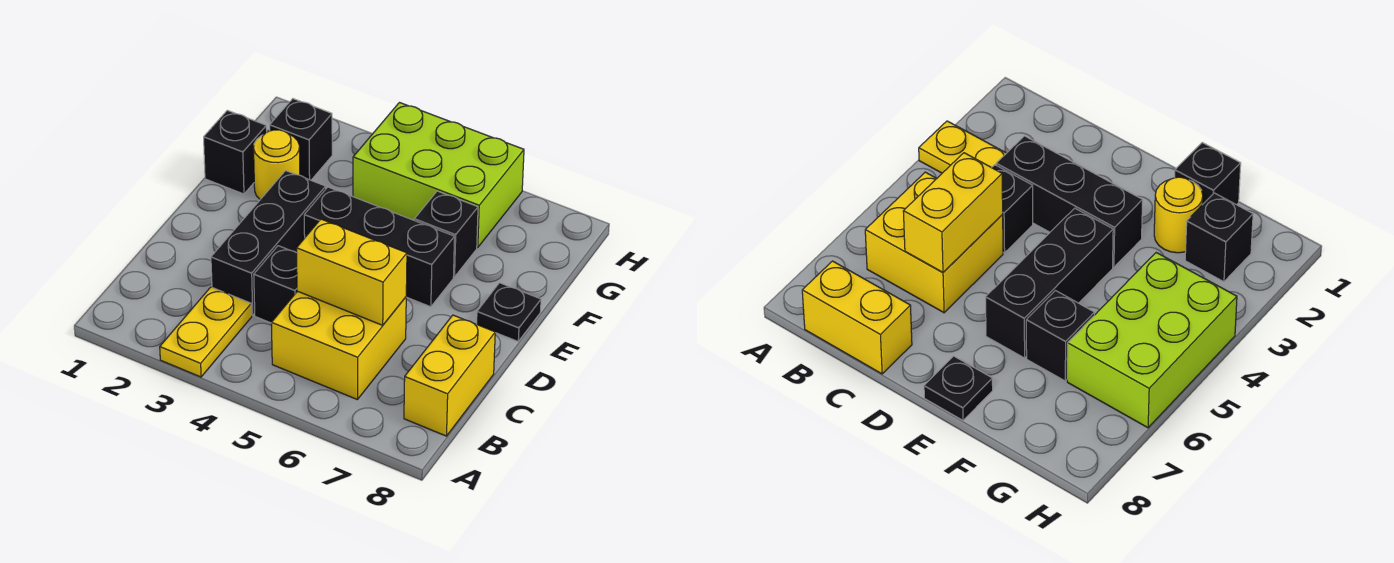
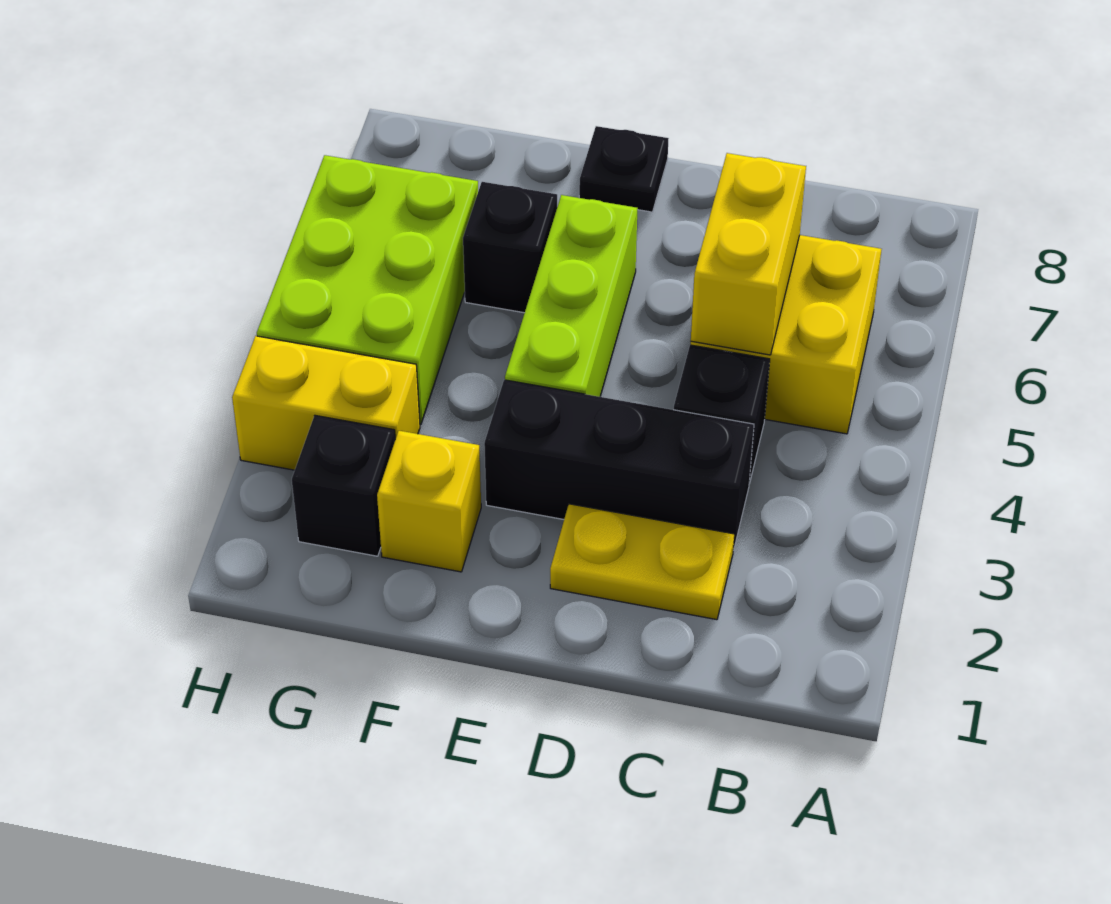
yellow plate A3:B3 level 1 -> yellow plate C2:D2 level 1
yellow brick B8:C8 level 1 -> yellow brick G3:H3 level 1
black brick E4:E6 level 1 -> lime brick E4:E6 level 1
black brick F1 level 1 -> none
yellow round brick F2 level 1 -> yellow brick F2 level 1

